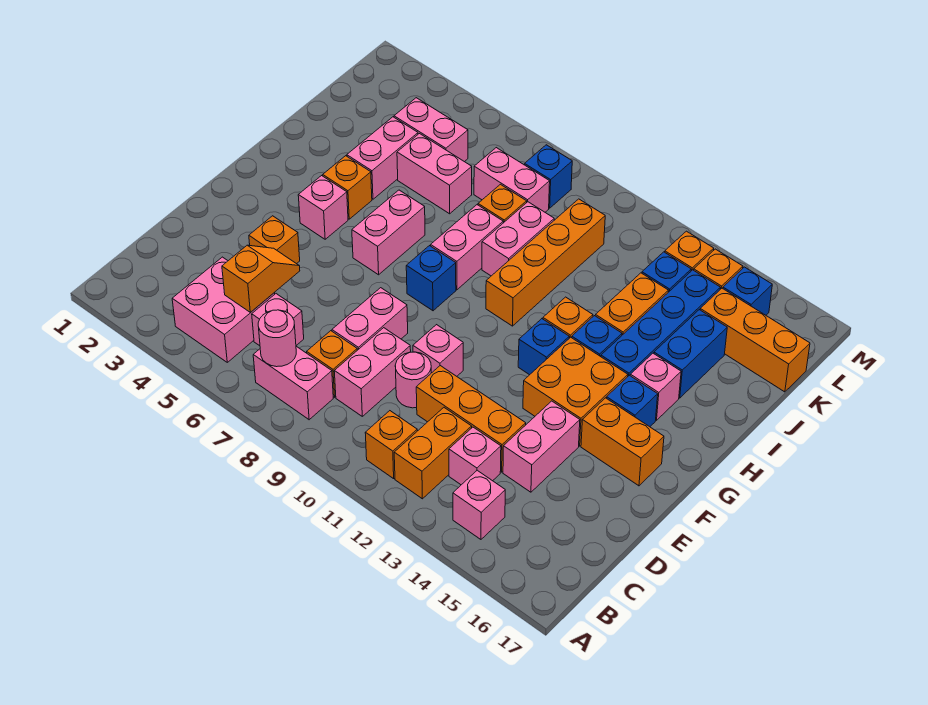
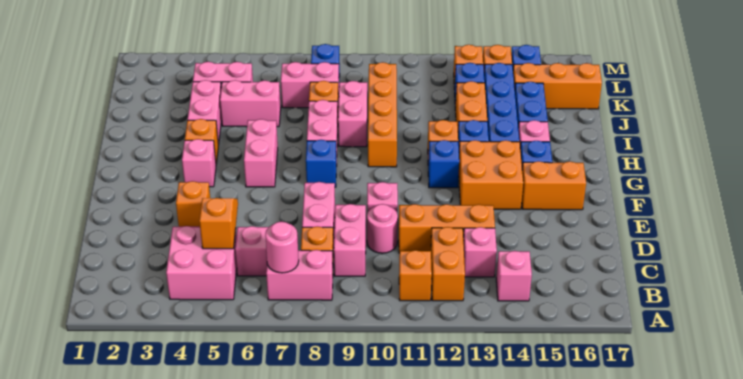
pink brick D14:E14 level 1 -> none

